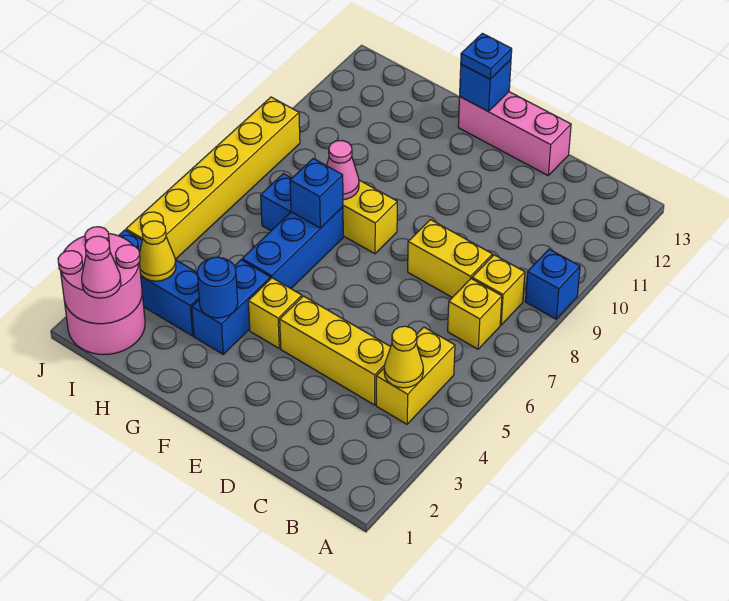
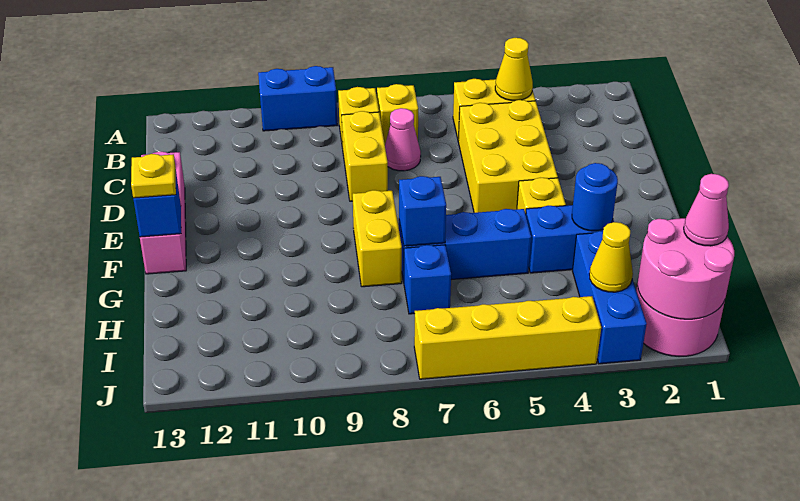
blue brick A9 level 1 -> blue brick A9:A10 level 1
yellow brick C4:E4 level 1 -> yellow brick C4:E5 level 1
blue plate F13 level 3 -> yellow plate F13 level 3
pink cone G8 level 2 -> pink cone C7 level 1
yellow brick J4:J9 level 1 -> yellow brick J4:J7 level 1

